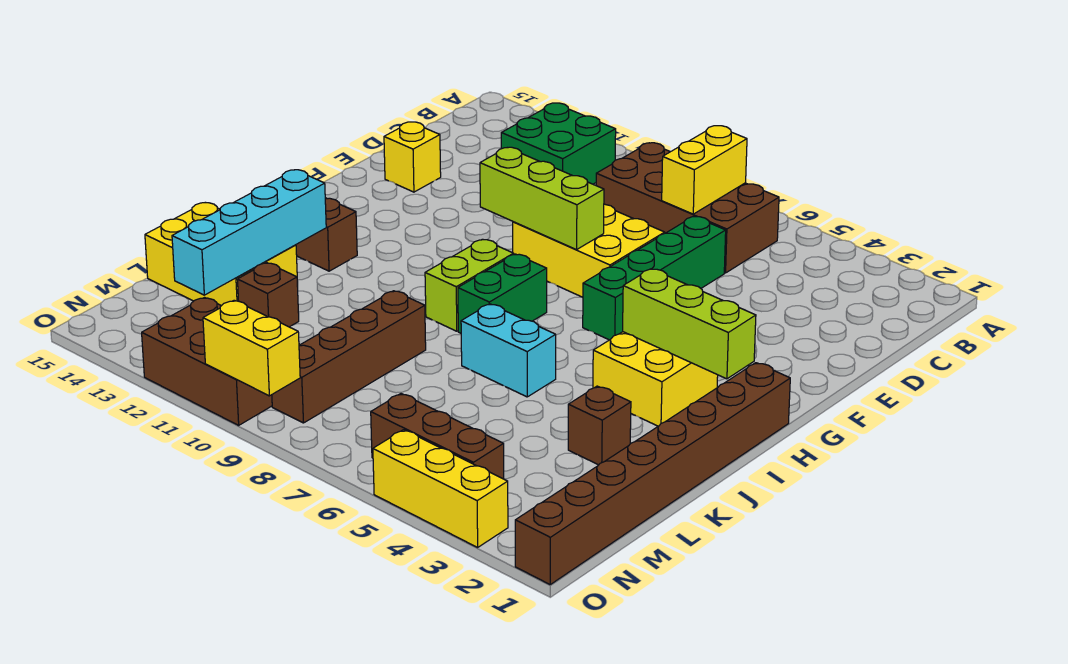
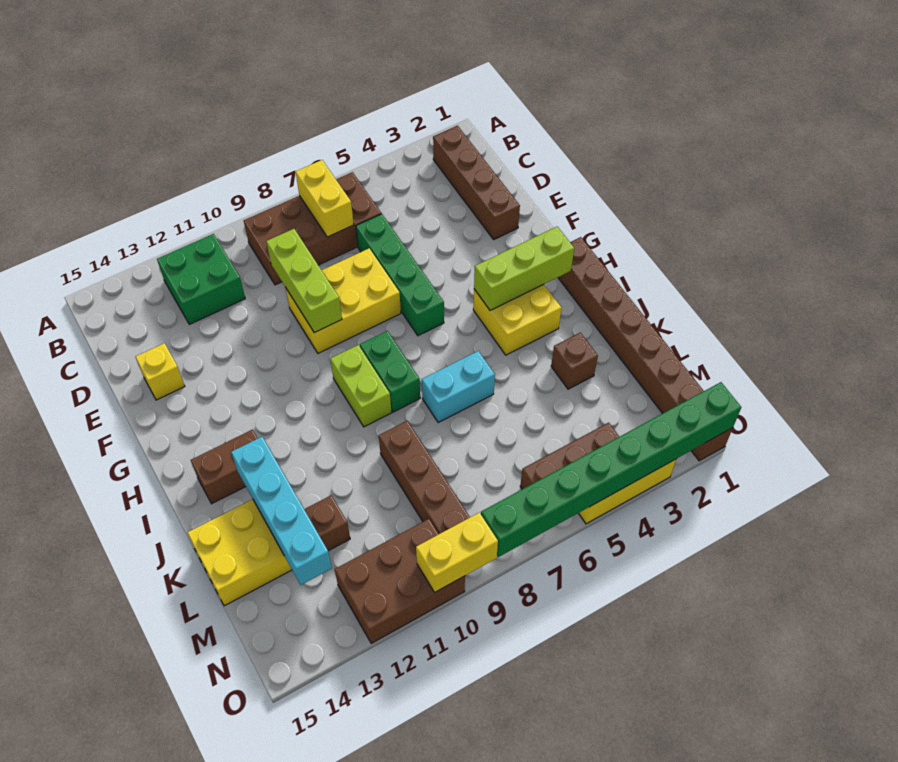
none -> brown brick B2:E2 level 1
lime brick F8:F10 level 2 -> lime brick D9:F9 level 2
none -> green brick O1:O8 level 2

